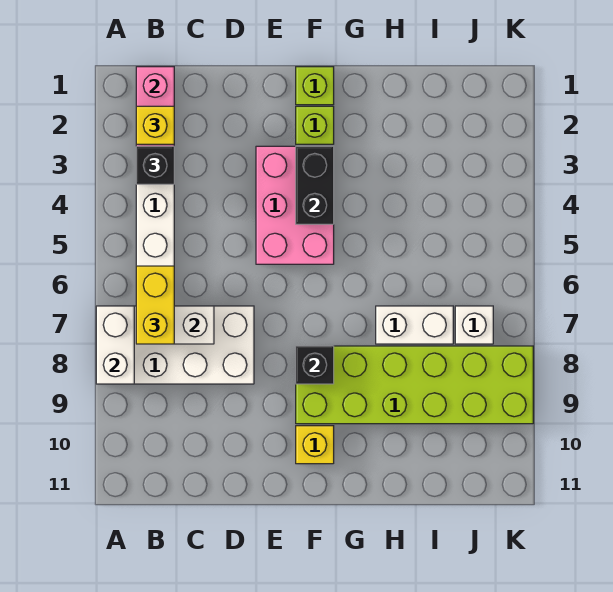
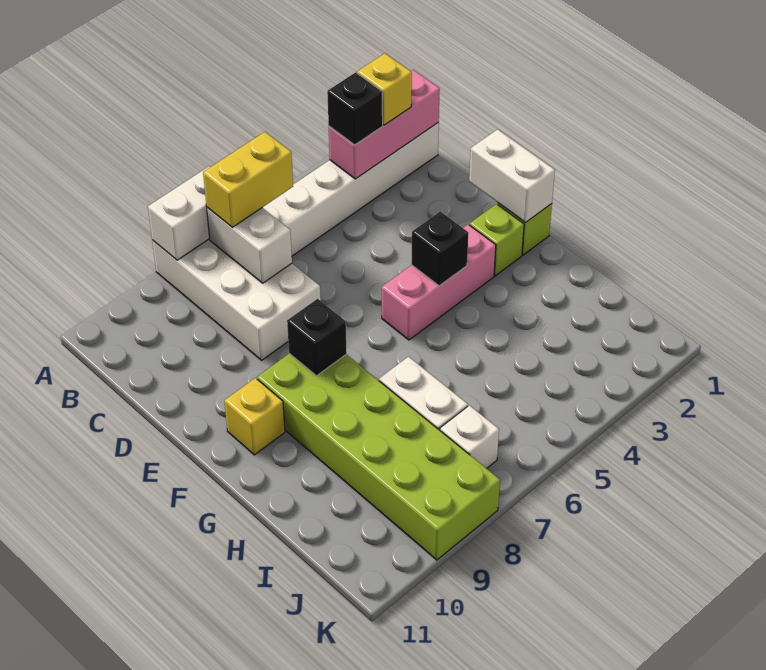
none -> white brick E1:F1 level 2
pink brick E3:F5 level 1 -> pink brick F3:F5 level 1
black brick F3:F4 level 2 -> black brick F4 level 2

